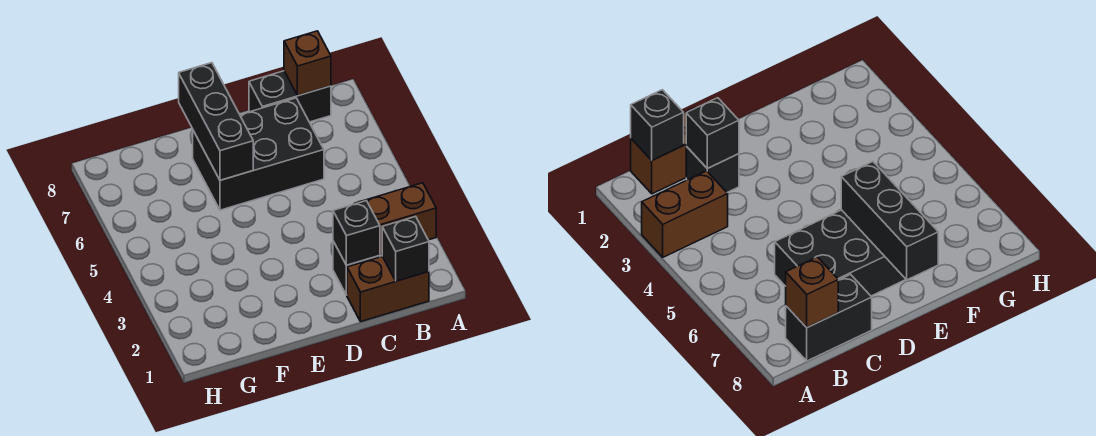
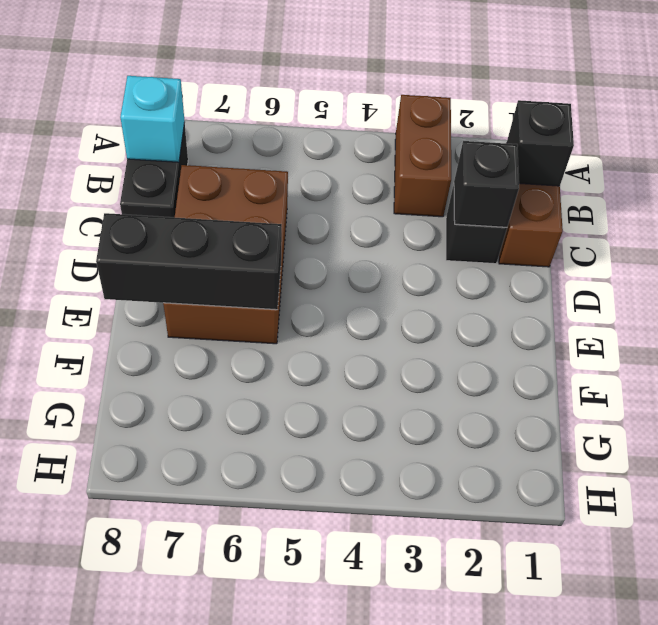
brown brick B8 level 2 -> cyan brick B8 level 2
black brick C6:E7 level 1 -> brown brick C6:E7 level 1

